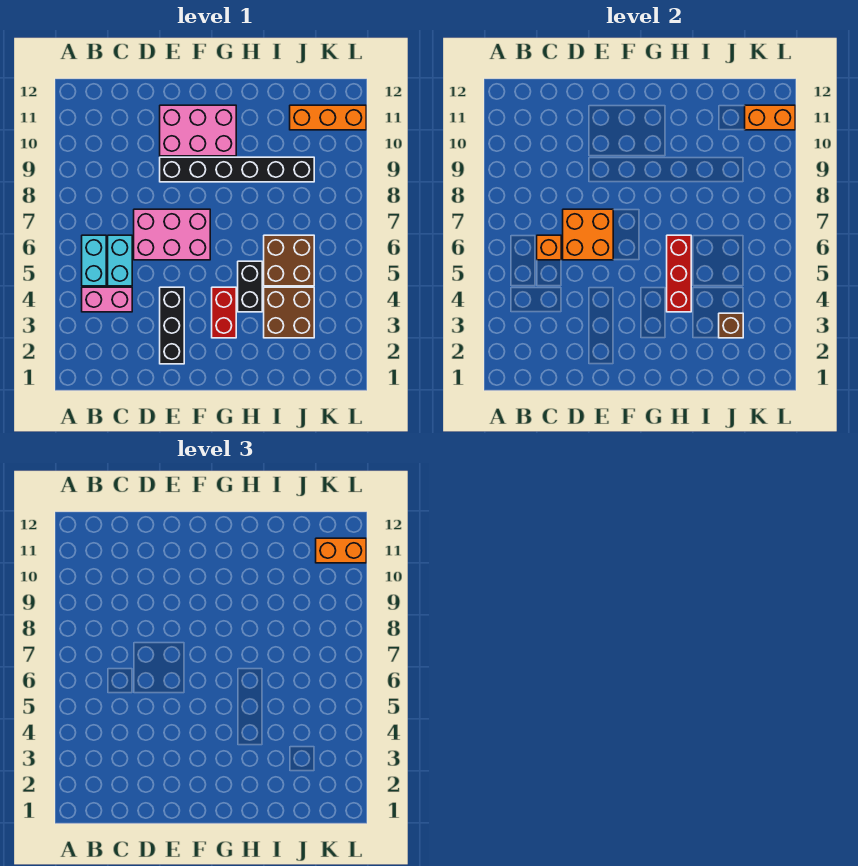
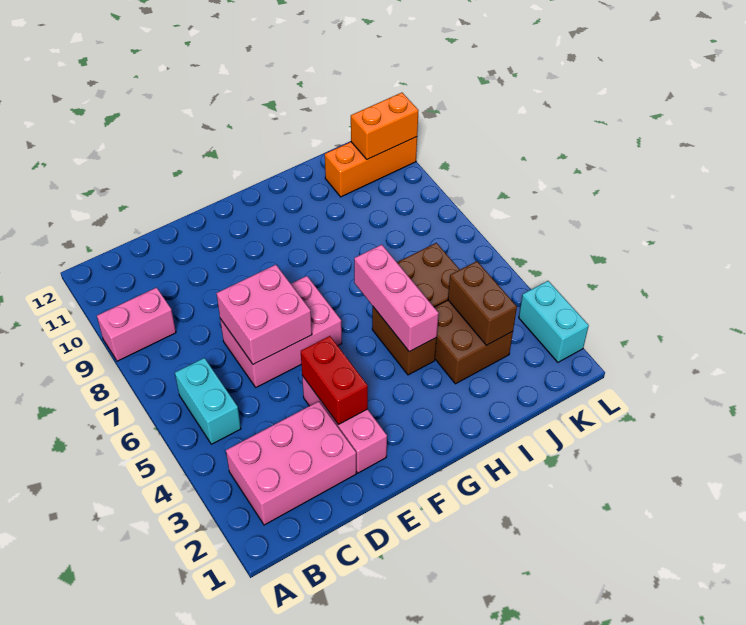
pink brick B4:C4 level 1 -> pink brick A9:B9 level 1
cyan brick C5:C6 level 1 -> cyan brick L2:L3 level 1
orange brick C6 level 2 -> none
orange brick D6:E7 level 2 -> pink brick D6:E7 level 2
black brick E2:E4 level 1 -> pink brick E2:E4 level 1
black brick E9:J9 level 1 -> none
pink brick E10:G11 level 1 -> pink brick B2:D3 level 1
red brick G3:G4 level 1 -> red brick E3:E4 level 2
black brick H4:H5 level 1 -> brown brick H4:H5 level 1
red brick H4:H6 level 2 -> pink brick H4:H6 level 2
brown brick J3 level 2 -> brown brick J3:J4 level 2
orange brick K11:L11 level 3 -> none

